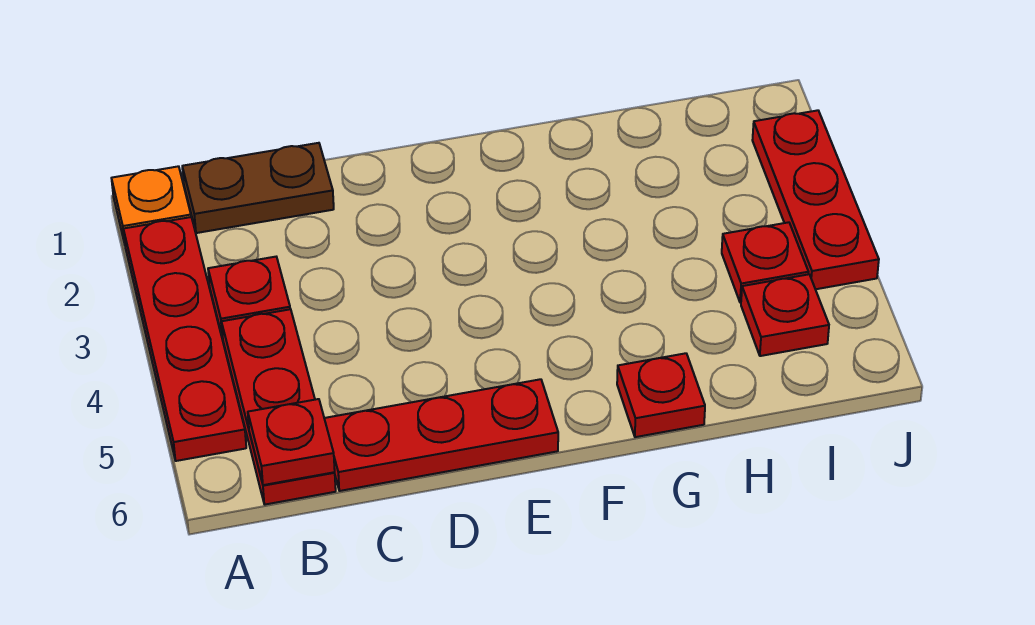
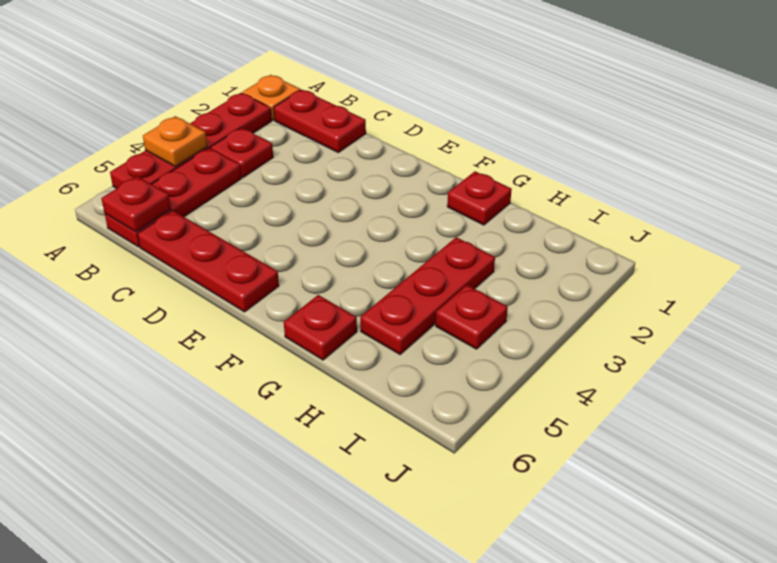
none -> orange plate A4 level 2
brown plate B1:C1 level 1 -> red plate B1:C1 level 1
red plate I5 level 1 -> red plate G1 level 1
red plate J2:J4 level 1 -> red plate H3:H5 level 1

